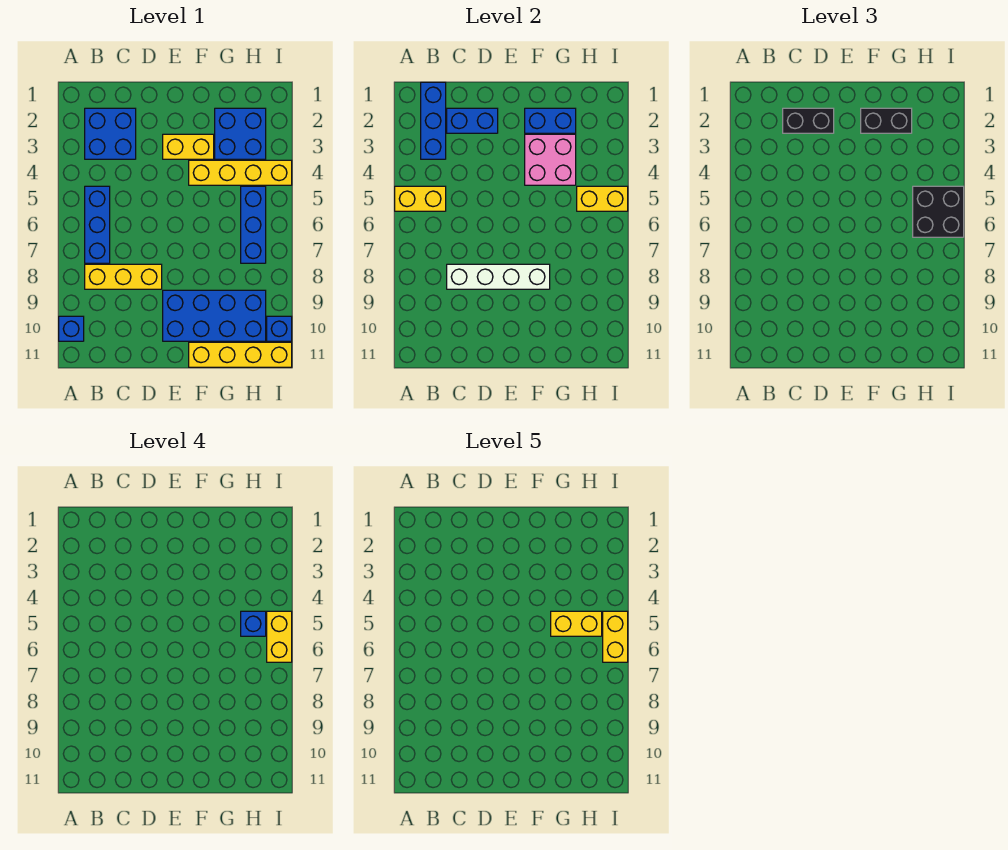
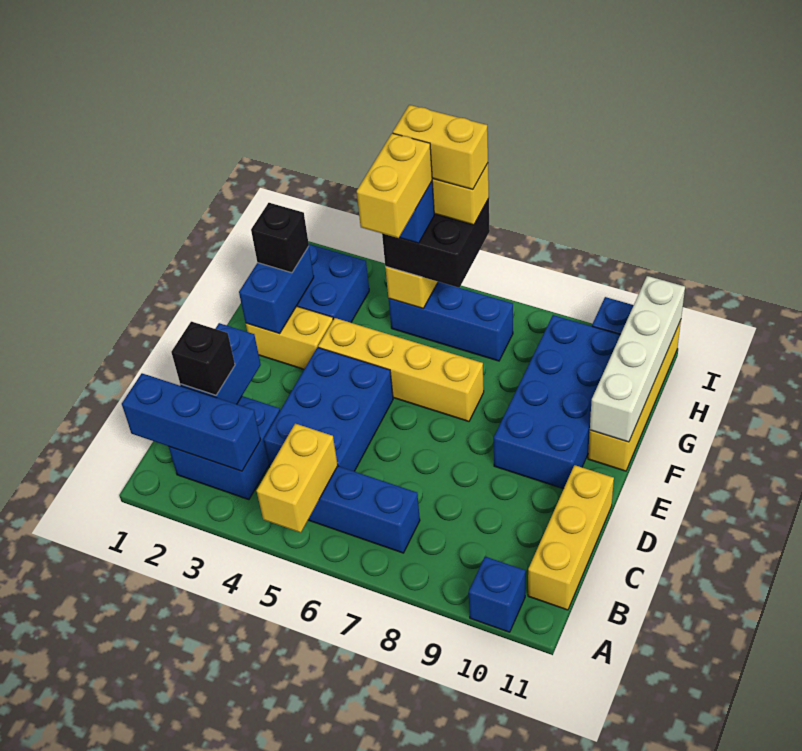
yellow brick B8:D8 level 1 -> yellow brick B11:D11 level 1
black brick C2:D2 level 3 -> black brick C2 level 3
none -> blue brick C4:E5 level 1
white brick C8:F8 level 2 -> white brick F11:I11 level 2
yellow brick E3:F3 level 1 -> yellow brick F2:F3 level 1
black brick F2:G2 level 3 -> black brick G2 level 3
pink brick F3:G4 level 2 -> none
yellow brick F4:I4 level 1 -> yellow brick F4:F7 level 1

